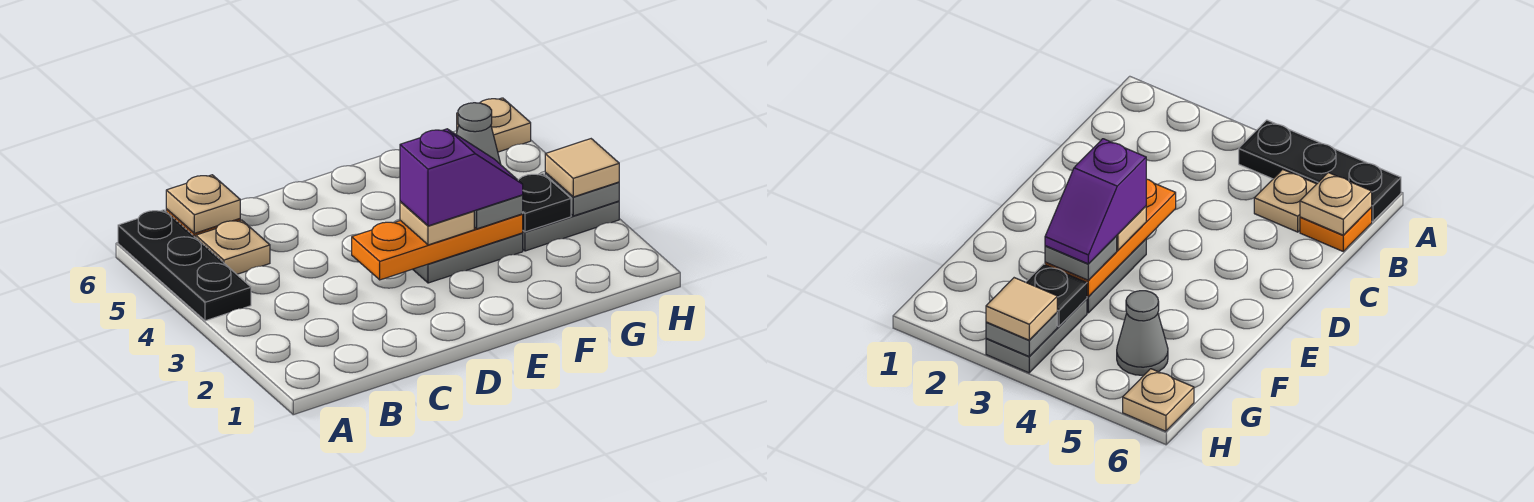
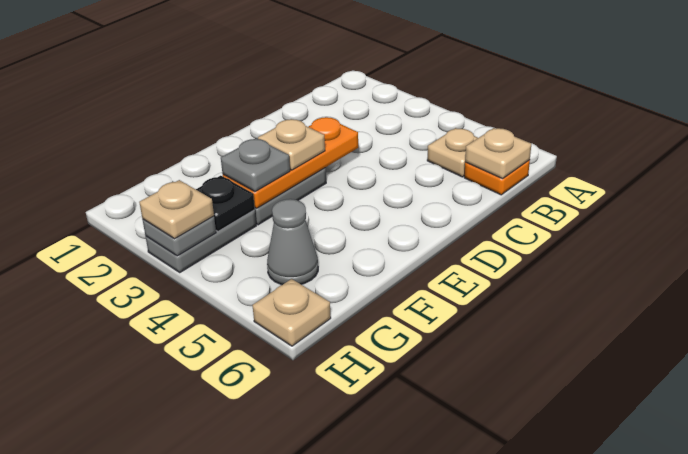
black plate A4:A6 level 1 -> none
purple slope E3:F3 level 4 top E -> none
tan tile H3 level 3 -> tan plate H3 level 3

